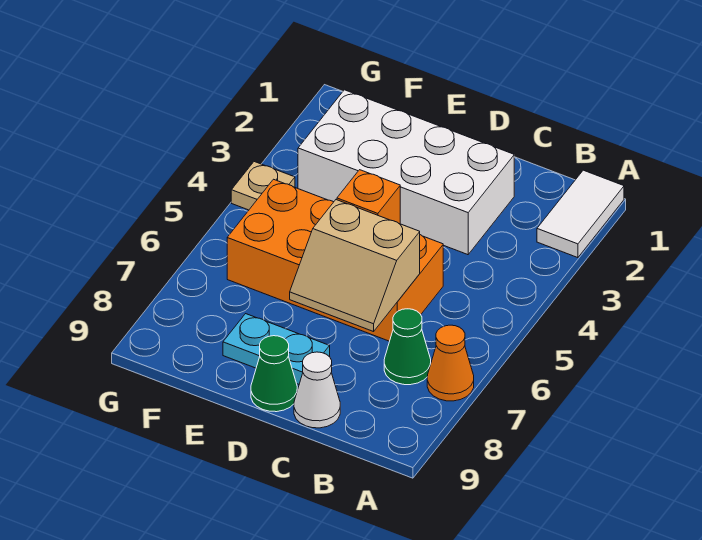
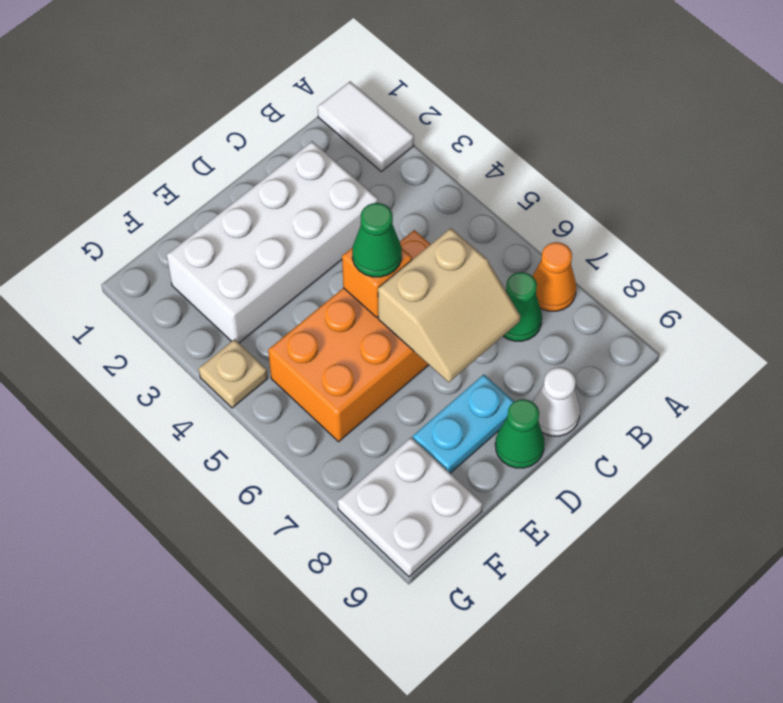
none -> green cone D5 level 3
none -> white plate F8:G9 level 1

